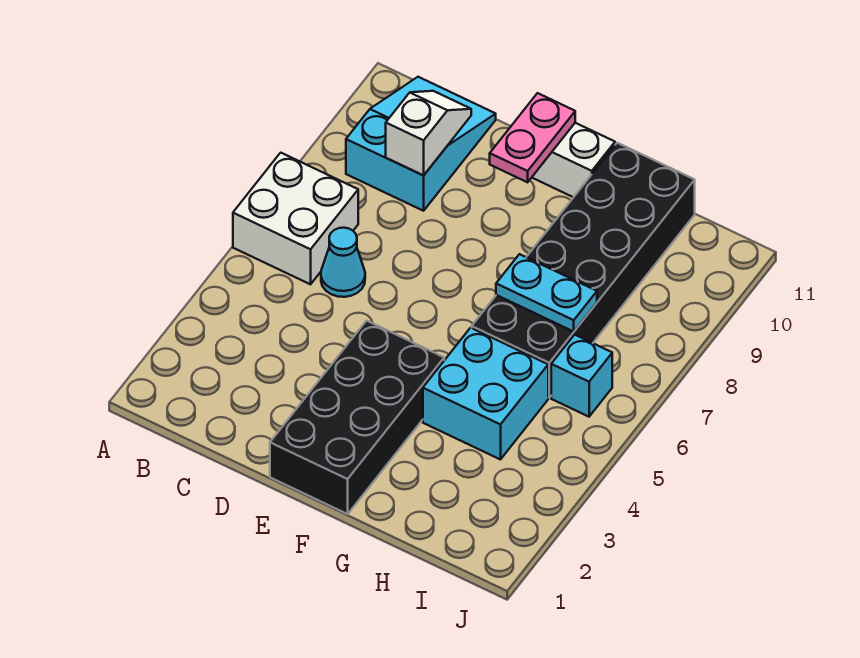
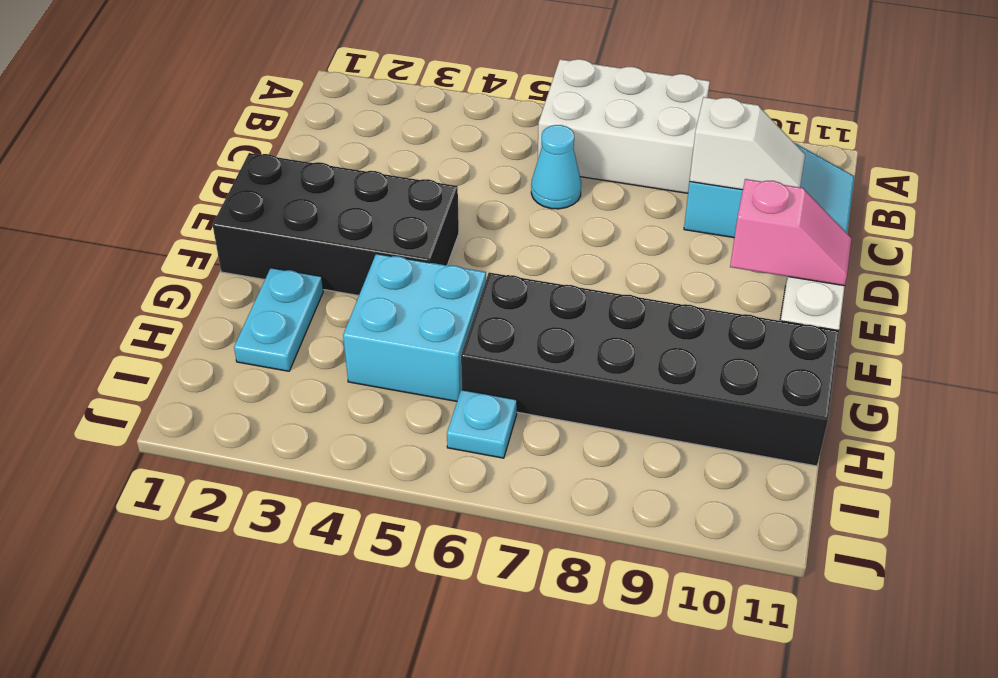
white brick A6:B7 level 1 -> white brick A6:B8 level 1
pink plate E10:E11 level 2 -> pink slope E10:E11 level 2 top 10
cyan plate G7:H7 level 2 -> cyan plate G2:H2 level 1
cyan brick I6 level 1 -> cyan plate I6 level 1

